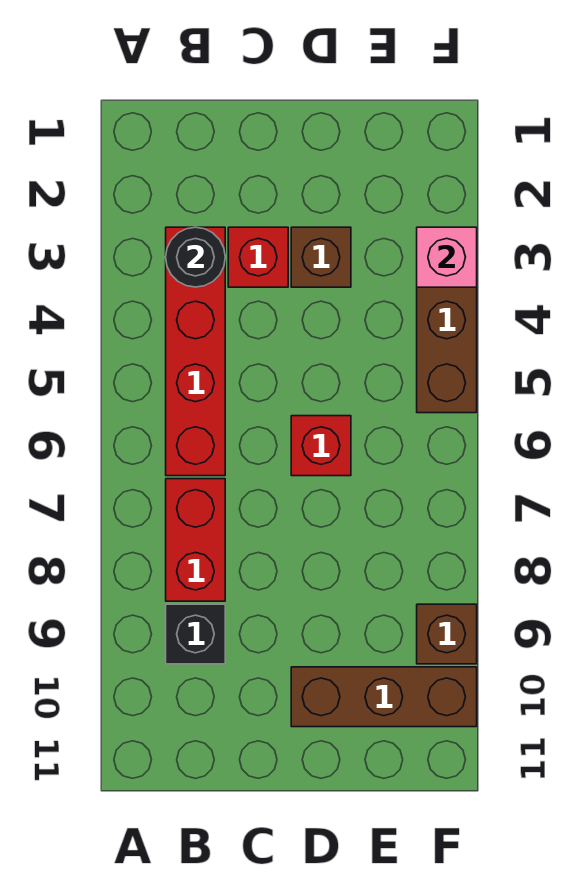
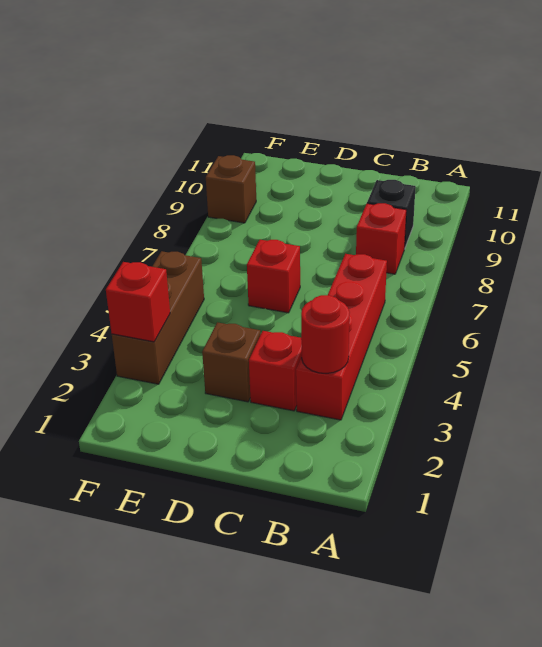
black round brick B3 level 2 -> red round brick B3 level 2
red brick B7:B8 level 1 -> red brick B8 level 1
brown brick D10:F10 level 1 -> none
pink brick F3 level 2 -> red brick F3 level 2

